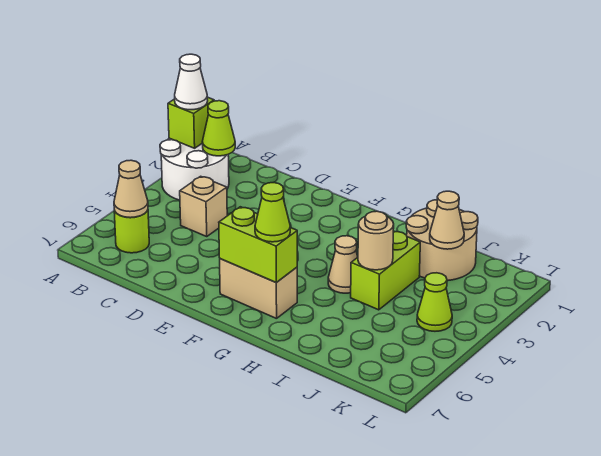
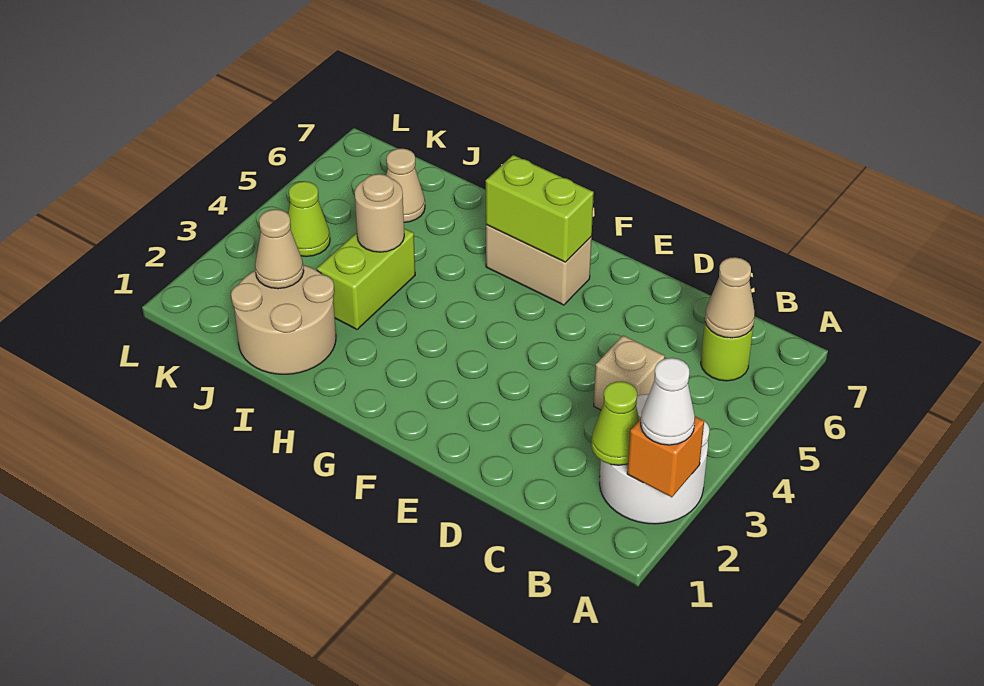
lime brick A2 level 2 -> orange brick A2 level 2
lime cone G6 level 3 -> none
tan cone H4 level 1 -> tan cone J6 level 1

